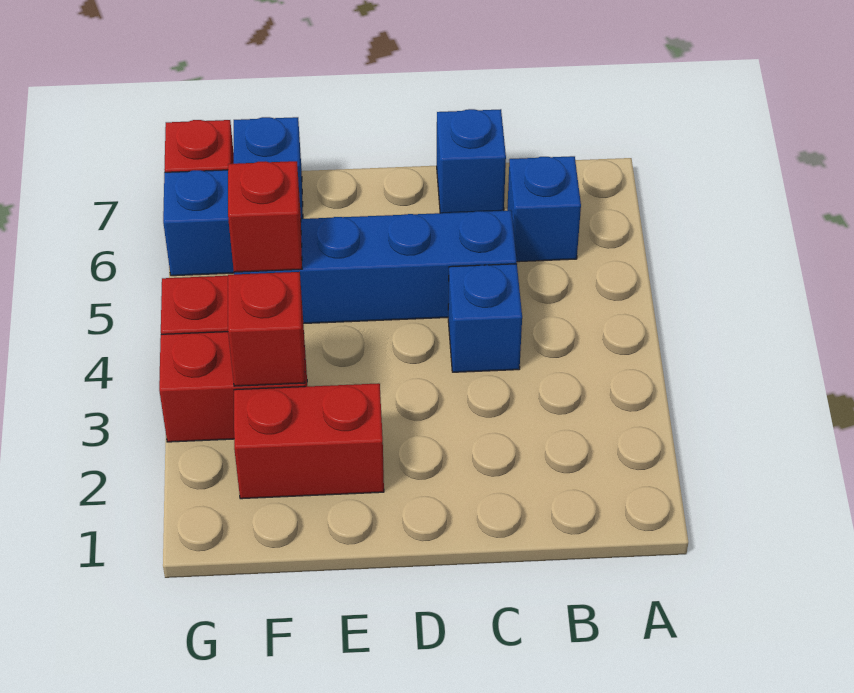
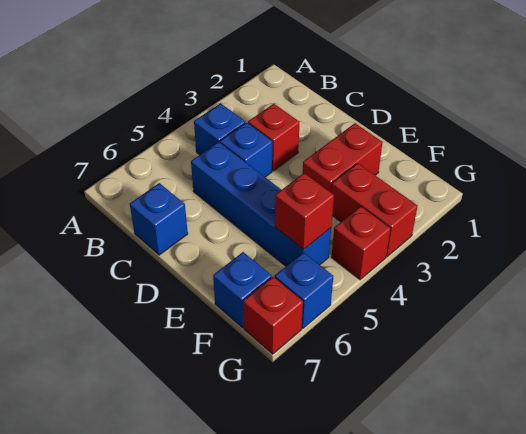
blue brick B6 level 1 -> blue brick B4 level 1
red brick E2:F2 level 1 -> red brick E2:E3 level 1
red brick F3 level 2 -> red brick C3 level 1

